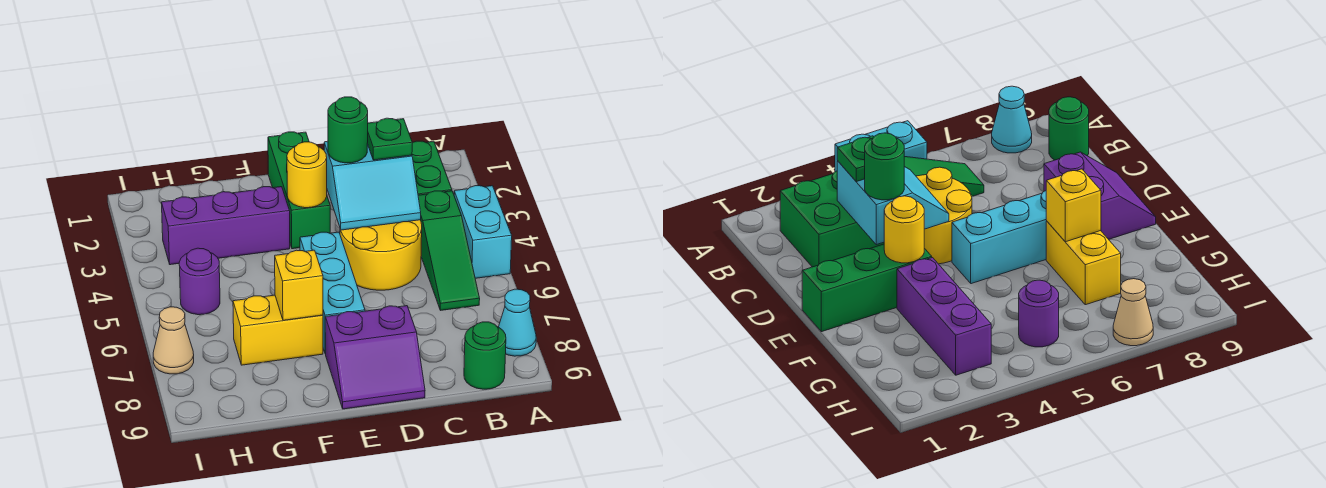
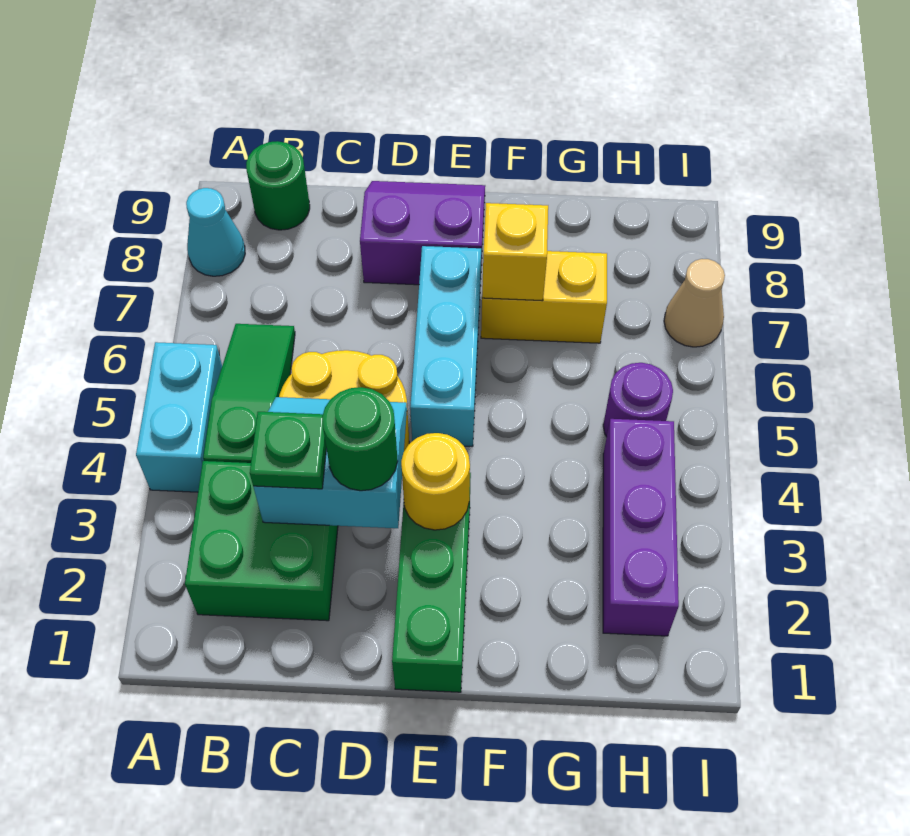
purple brick F3:H3 level 1 -> purple brick H2:H4 level 1

